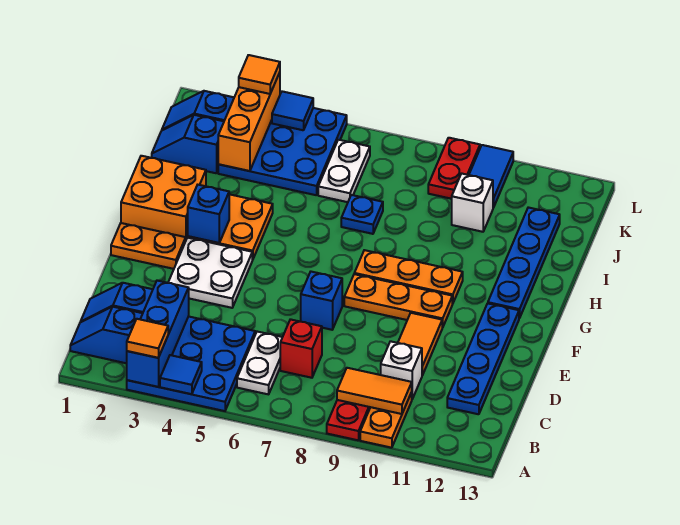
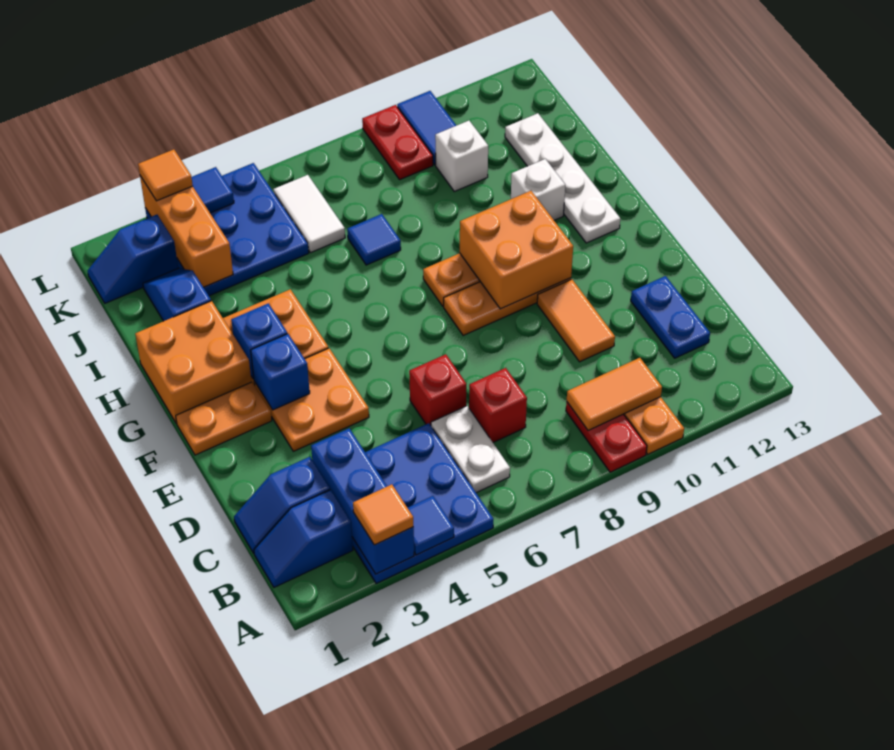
white brick C10 level 1 -> white brick H11 level 1
blue plate C12:F12 level 1 -> blue plate C12:D12 level 1
none -> red brick D6 level 1
white plate E3:F4 level 1 -> orange plate E3:F4 level 1
blue brick E7 level 1 -> blue brick F3 level 2
none -> orange brick F9:G10 level 2
blue plate G12:J12 level 1 -> white plate G12:J12 level 1
blue plate I7 level 1 -> blue tile I7 level 1
blue slope J1:J2 level 1 top 2 -> blue slope I2:J2 level 1 top I
white plate J6:K6 level 1 -> white tile J6:K6 level 1

